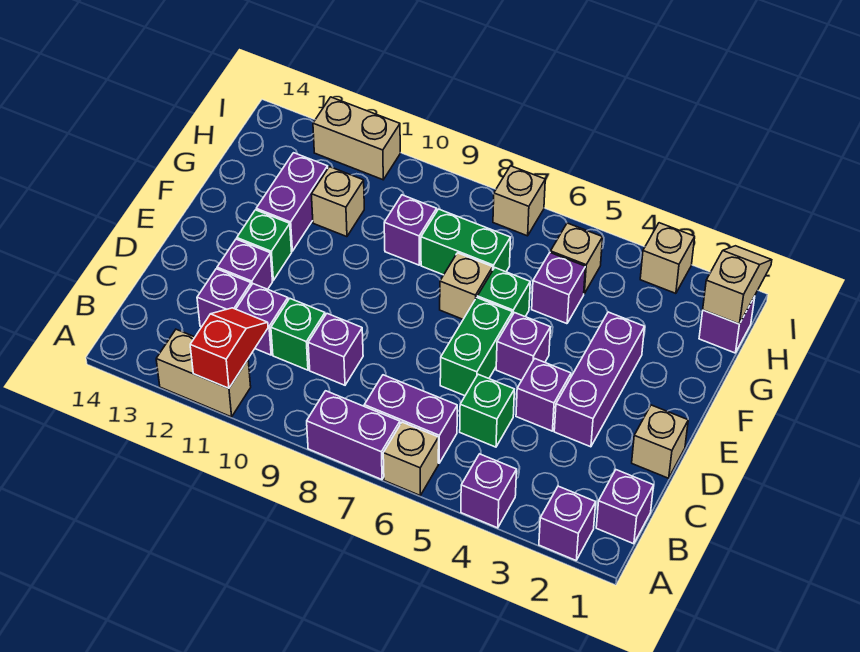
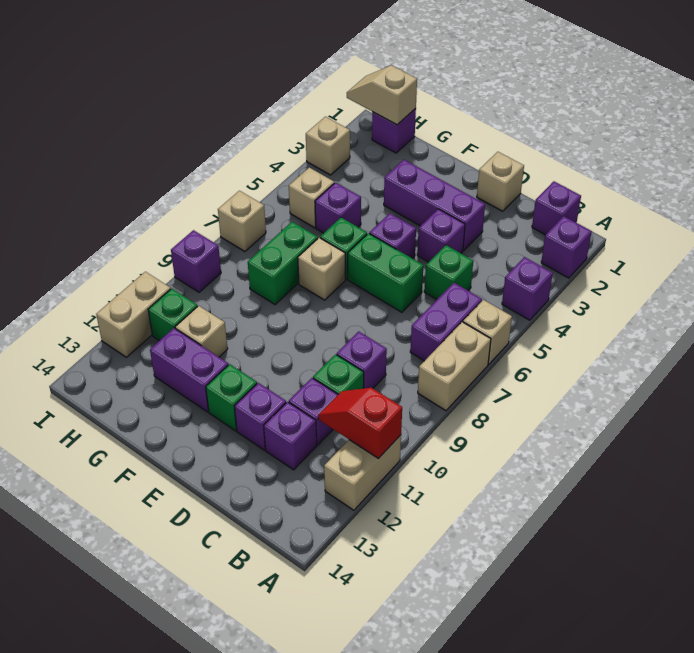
purple brick A7:A8 level 1 -> tan brick A7:A8 level 1
purple brick G9 level 1 -> purple brick I9 level 1
none -> green brick H11 level 1

